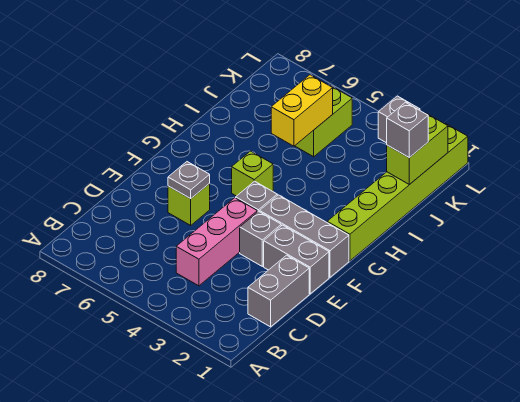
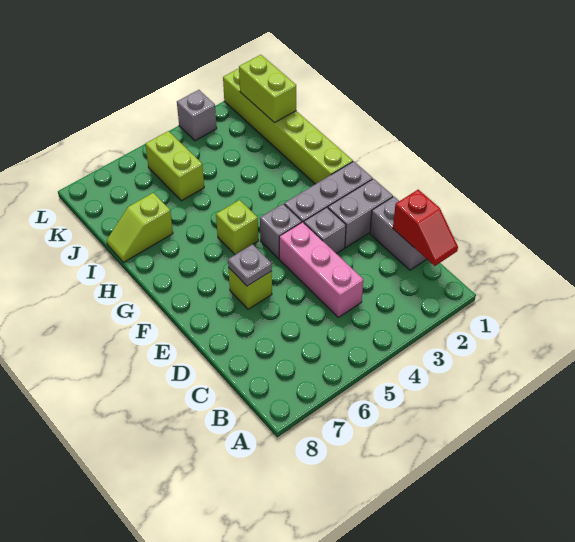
none -> red slope B1:C1 level 2 top C
yellow brick I5:J5 level 2 -> none
none -> lime slope I7:I8 level 1 top 7
grey brick J1 level 3 -> none

